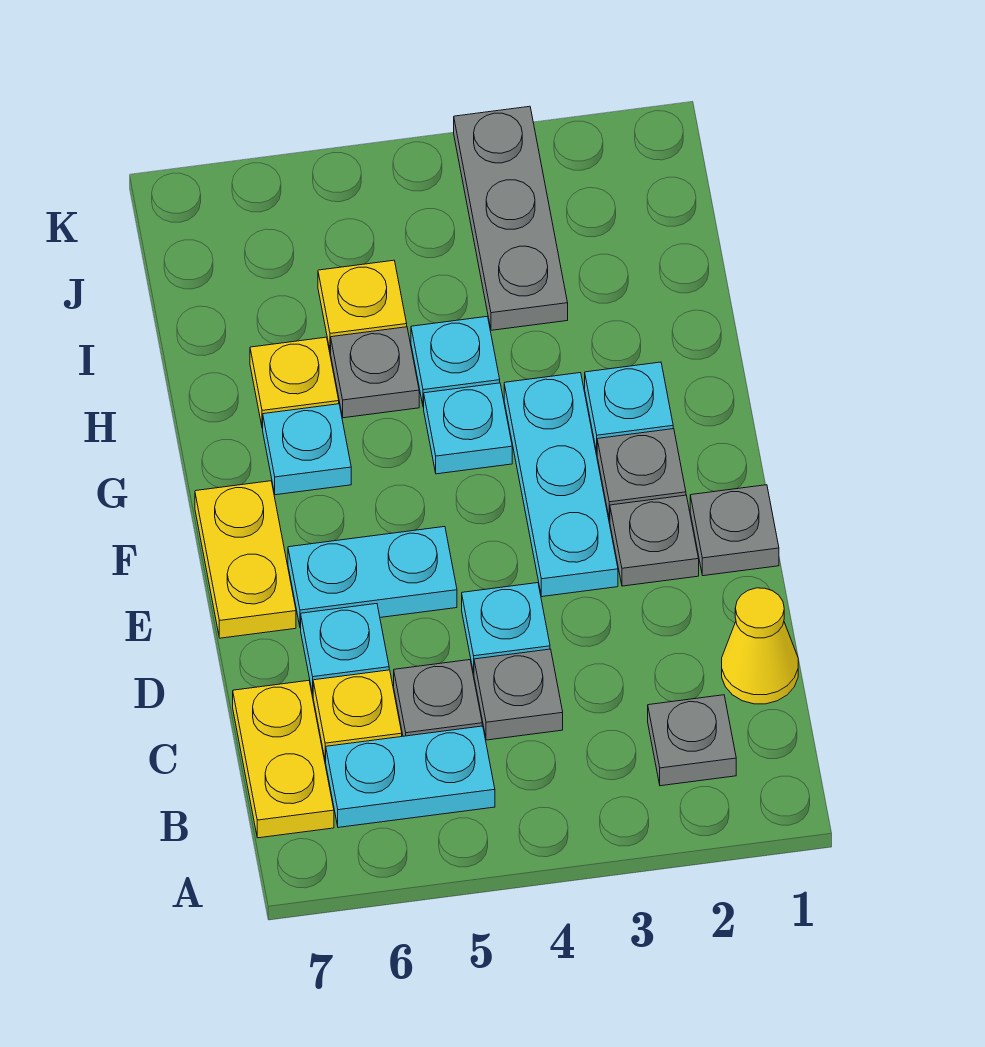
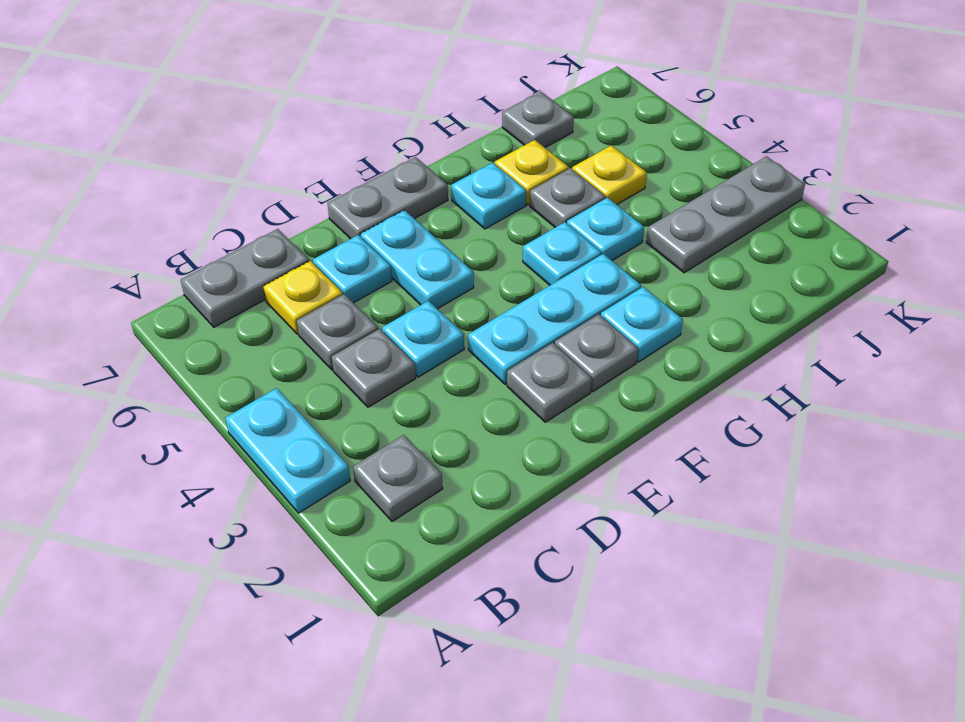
cyan plate B5:B6 level 1 -> cyan plate A3:A4 level 1
yellow plate B7:C7 level 1 -> grey plate B7:C7 level 1
yellow cone C1 level 1 -> none
grey plate E1 level 1 -> grey plate I7 level 1
yellow plate E7:F7 level 1 -> grey plate E7:F7 level 1

